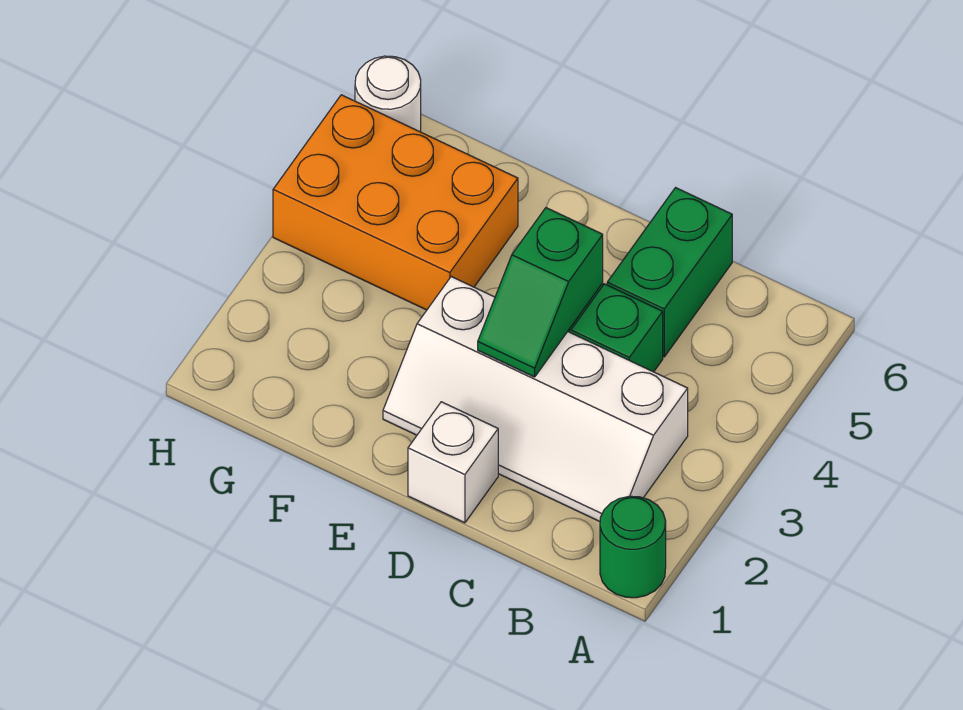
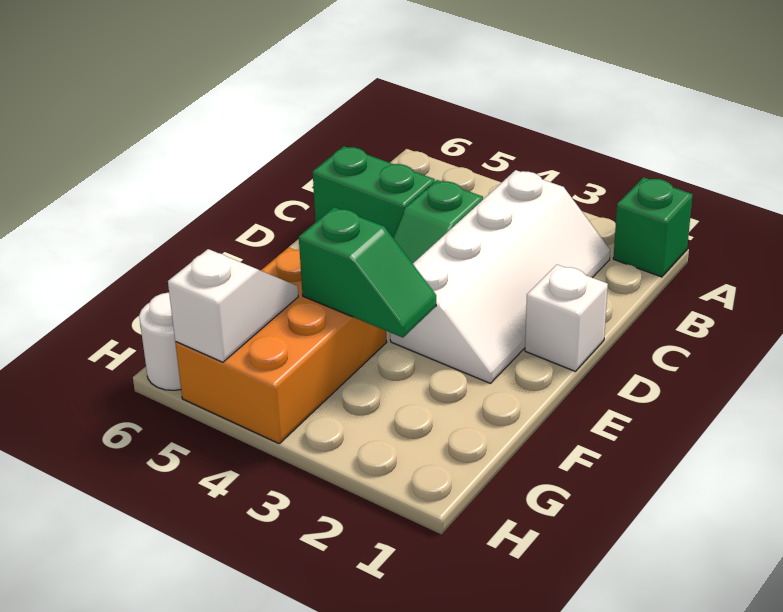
green round brick A1 level 1 -> green brick A1 level 1
green slope D3:D4 level 2 top 4 -> green slope F3:F4 level 2 top 4
none -> white slope G5:H5 level 2 top H

